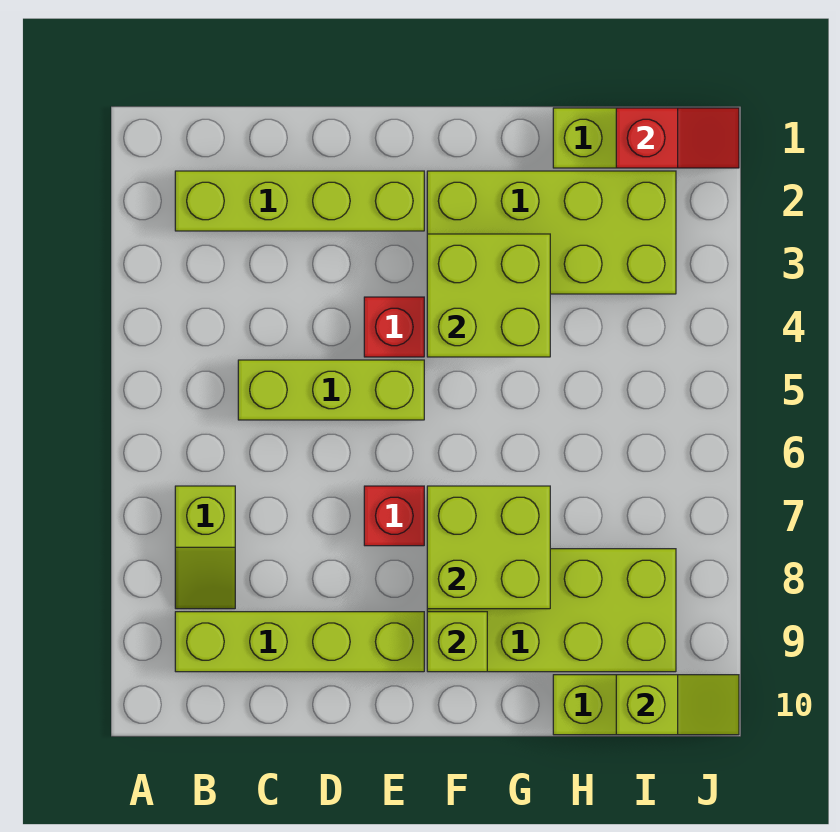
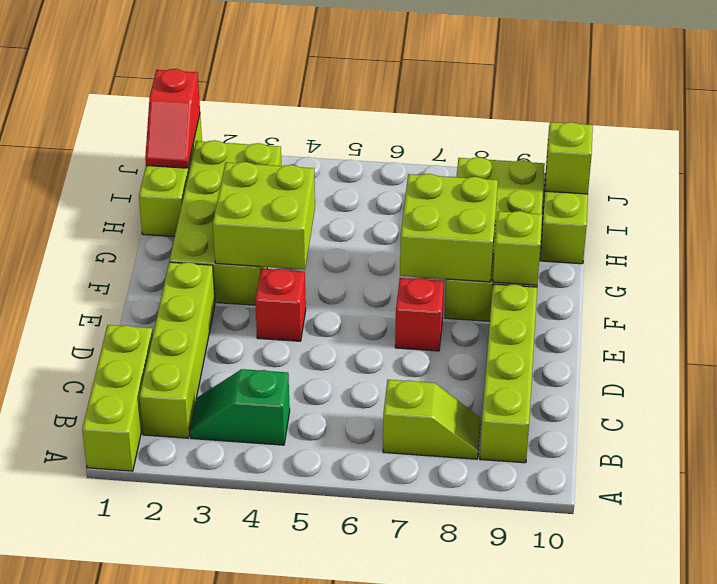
none -> green slope B3:B4 level 1 top 4
lime brick C5:E5 level 1 -> lime brick A1:C1 level 1
red slope I1:J1 level 2 top I -> red slope I1:J1 level 2 top J

